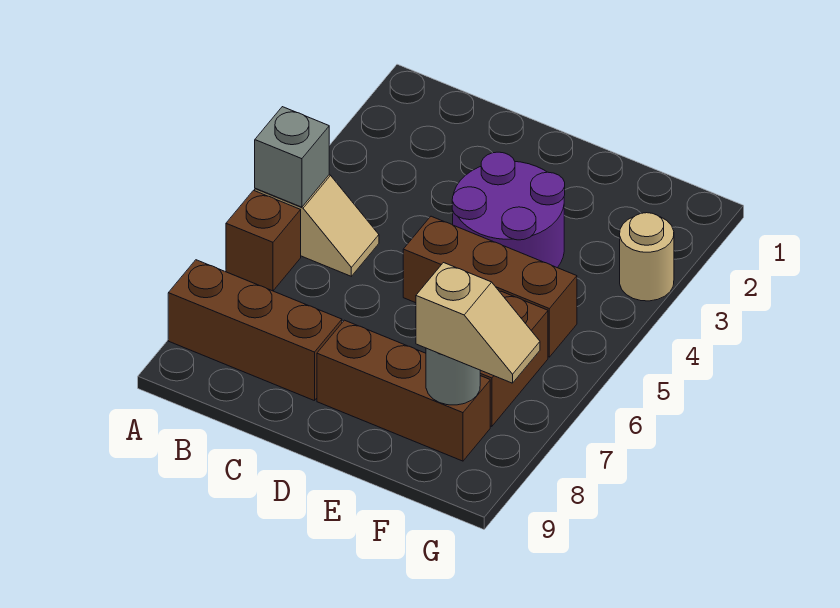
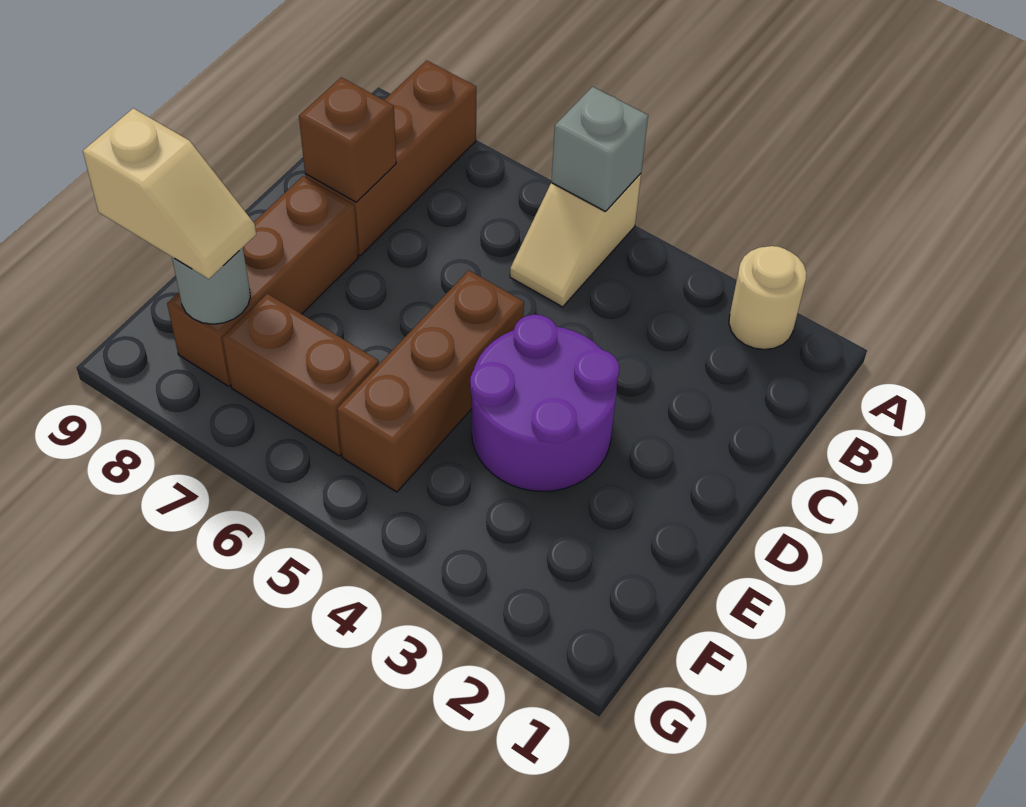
brown brick A6 level 1 -> brown brick C8 level 2
tan slope F8:G8 level 3 top F -> tan slope F8:F9 level 3 top 9
tan round brick G3 level 1 -> tan round brick A2 level 1

